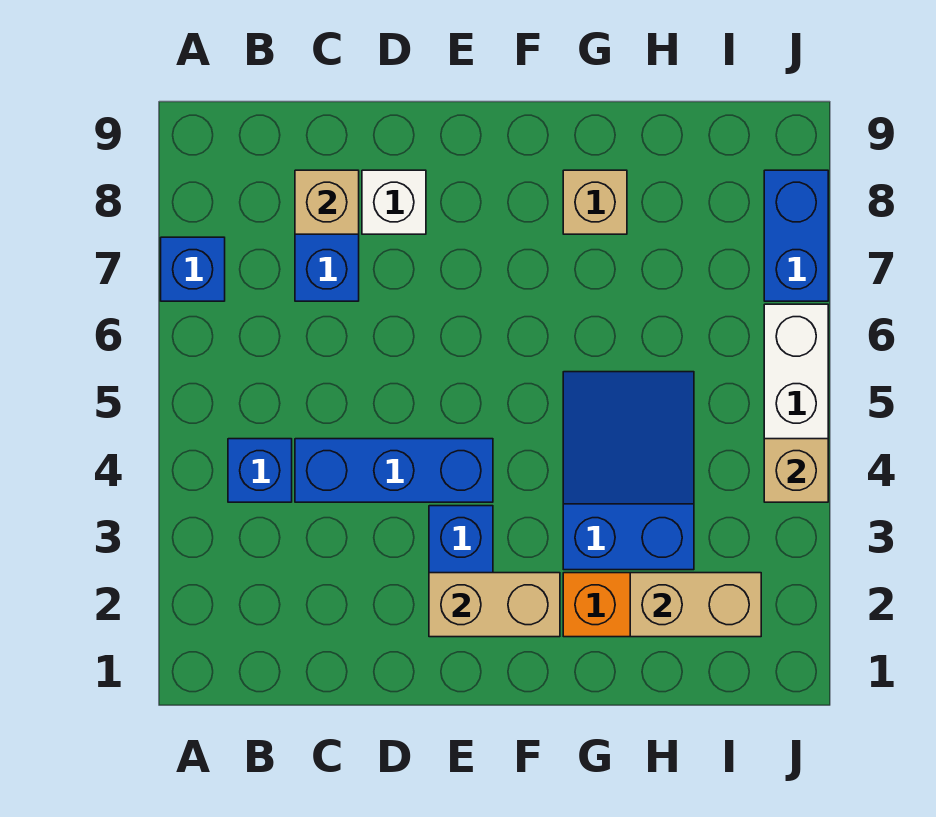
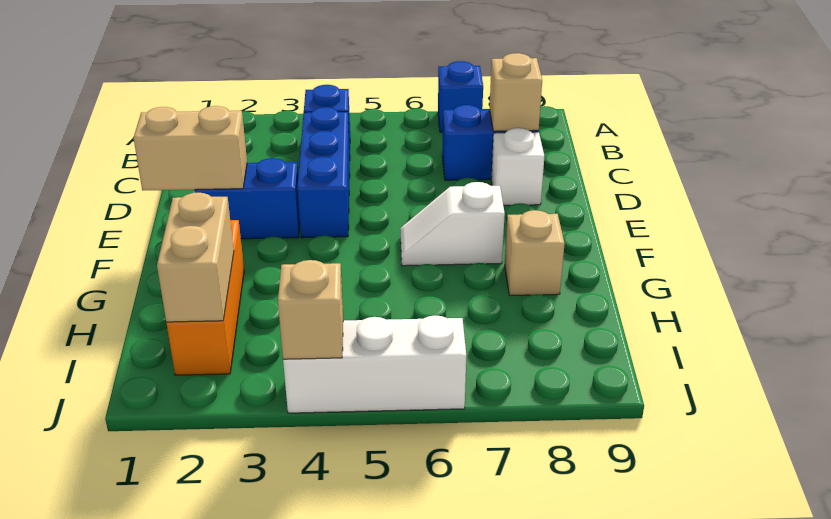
tan brick E2:F2 level 2 -> tan brick E1:E2 level 2
none -> white slope F6:F7 level 1 top 7
blue slope G3:H5 level 1 top 3 -> none
blue brick J7:J8 level 1 -> none

